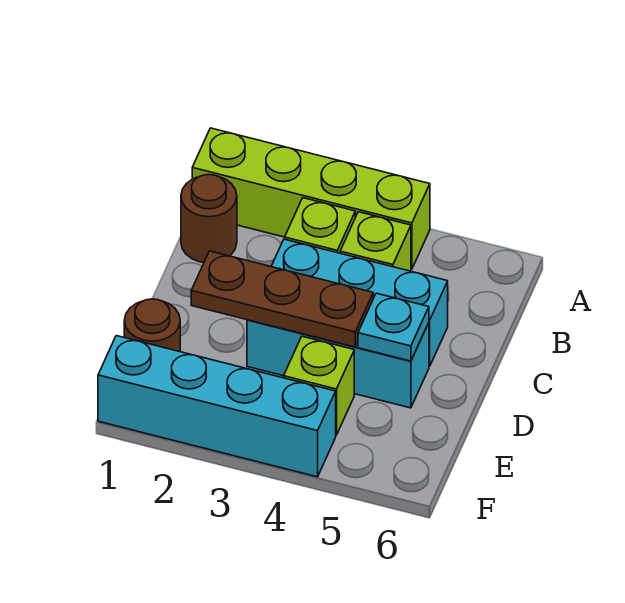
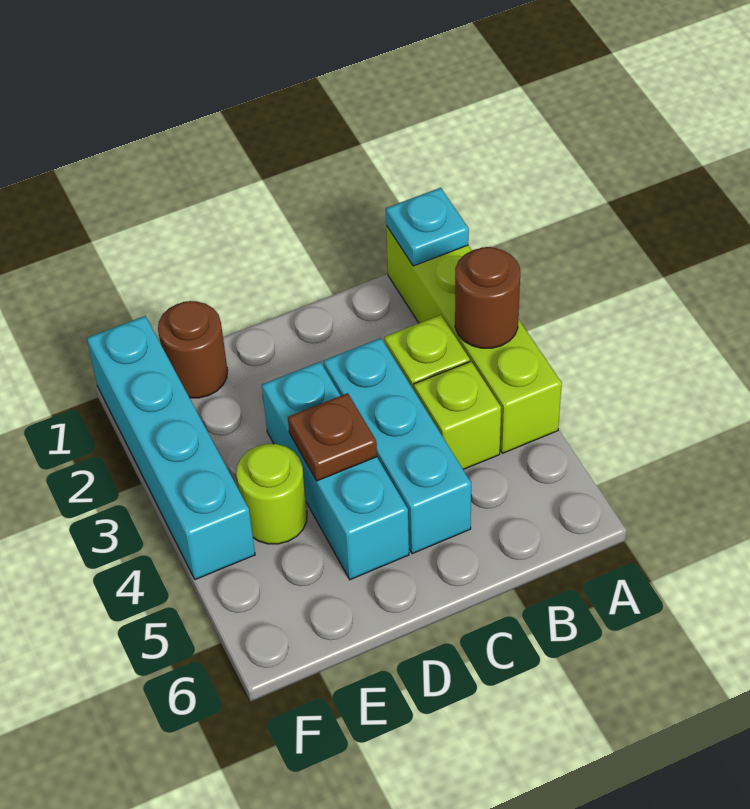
brown round brick B1 level 1 -> brown round brick A3 level 2
brown plate D2:D4 level 2 -> brown plate D4 level 2
cyan plate D5 level 2 -> cyan plate A1 level 2
lime brick E4 level 1 -> lime round brick E4 level 1

